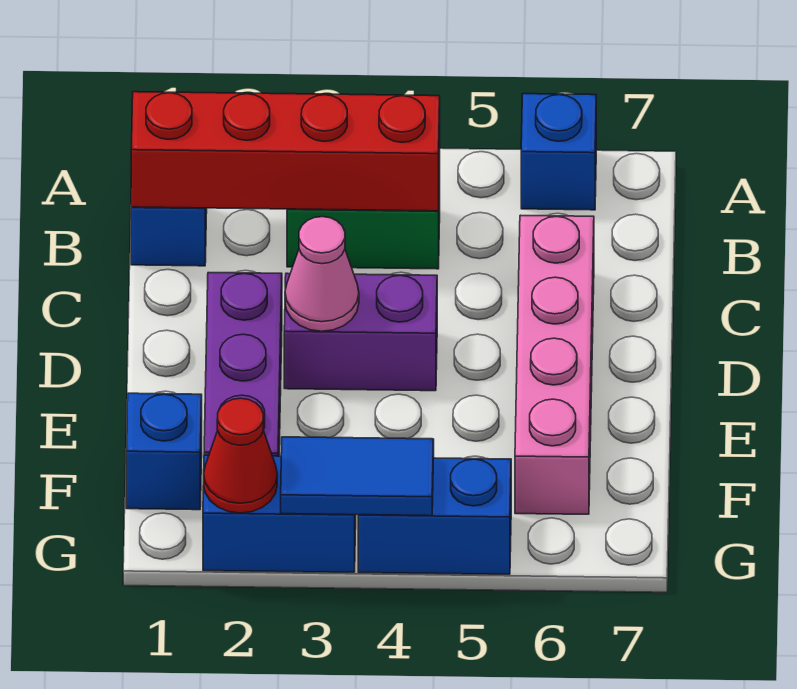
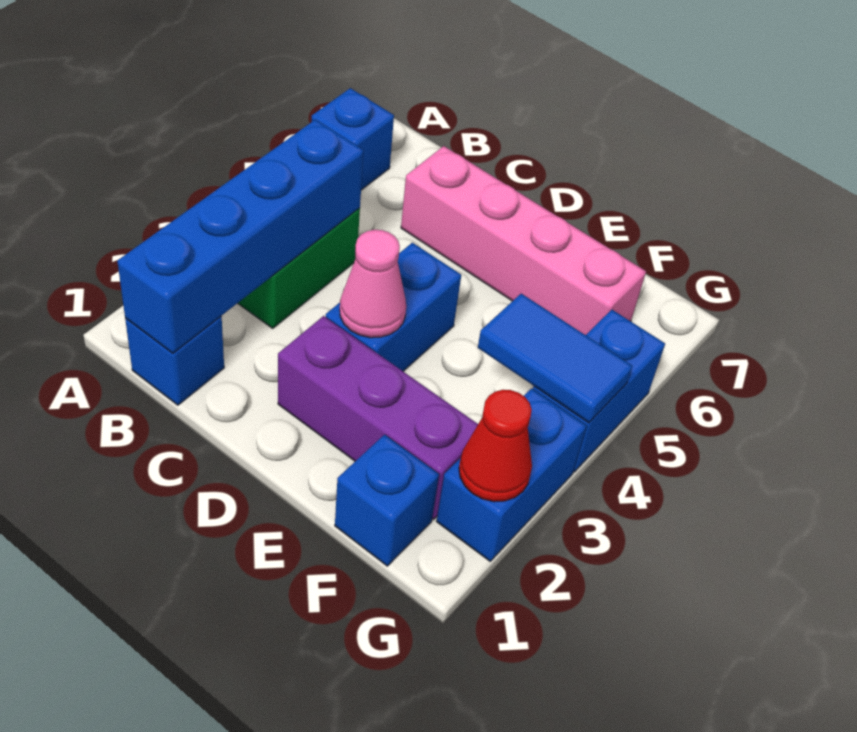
red brick B1:B4 level 2 -> blue brick B1:B4 level 2
purple brick D3:D4 level 1 -> blue brick D3:D4 level 1
blue tile G3:G4 level 2 -> blue tile F4:G4 level 2

